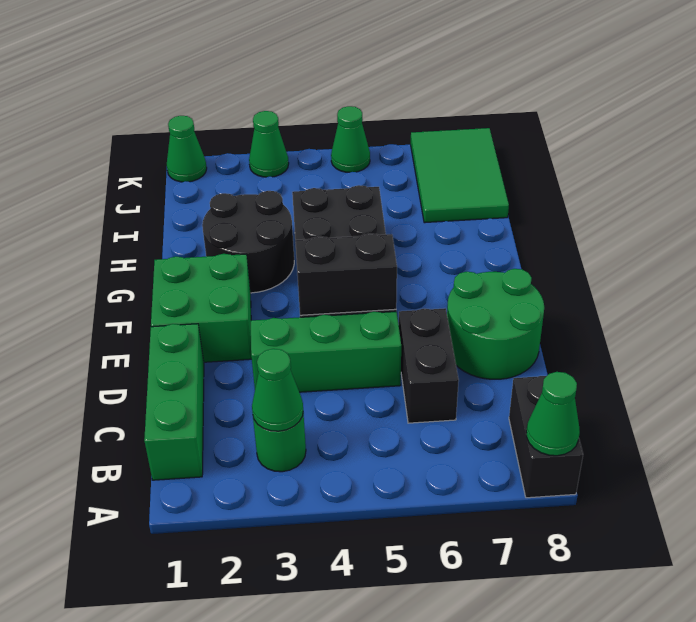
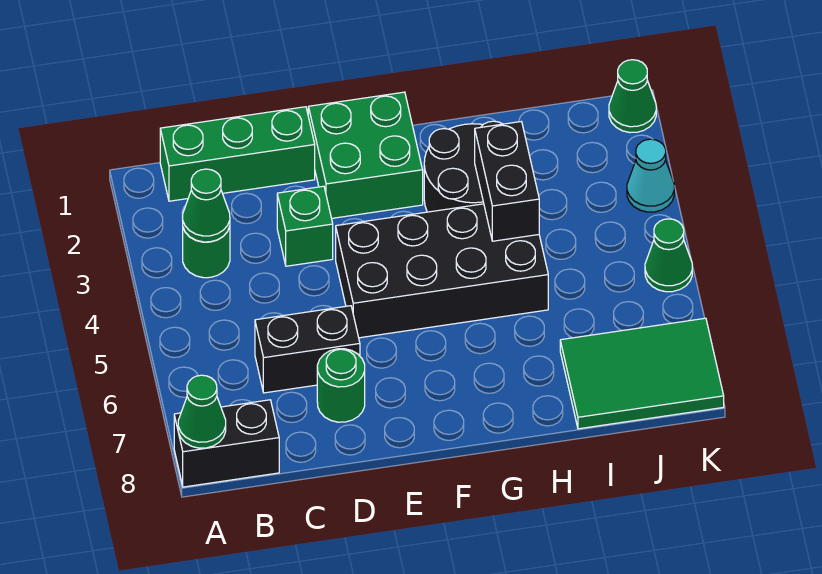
green brick D3:D5 level 1 -> green brick D3 level 1
green round brick D7:E8 level 1 -> green round brick D7 level 1
black brick E4:E5 level 2 -> black brick H3:H4 level 2
green cone K3 level 1 -> cyan cone K3 level 1

